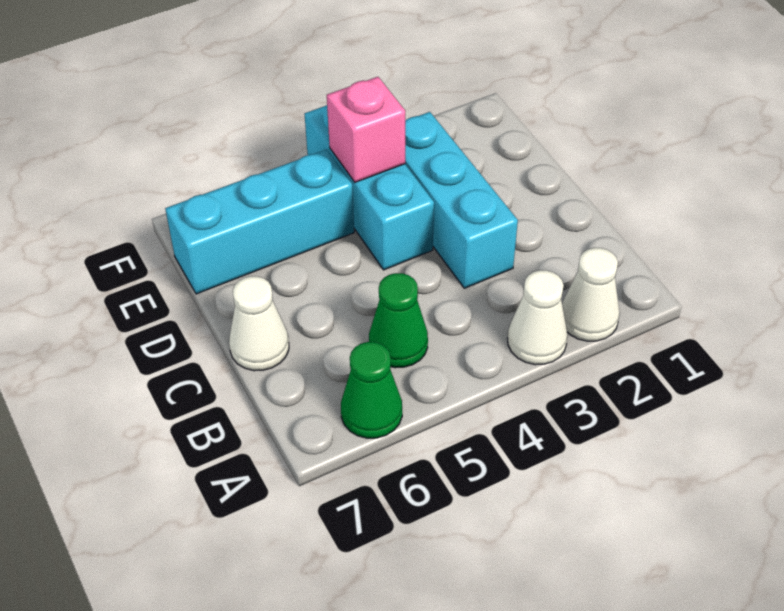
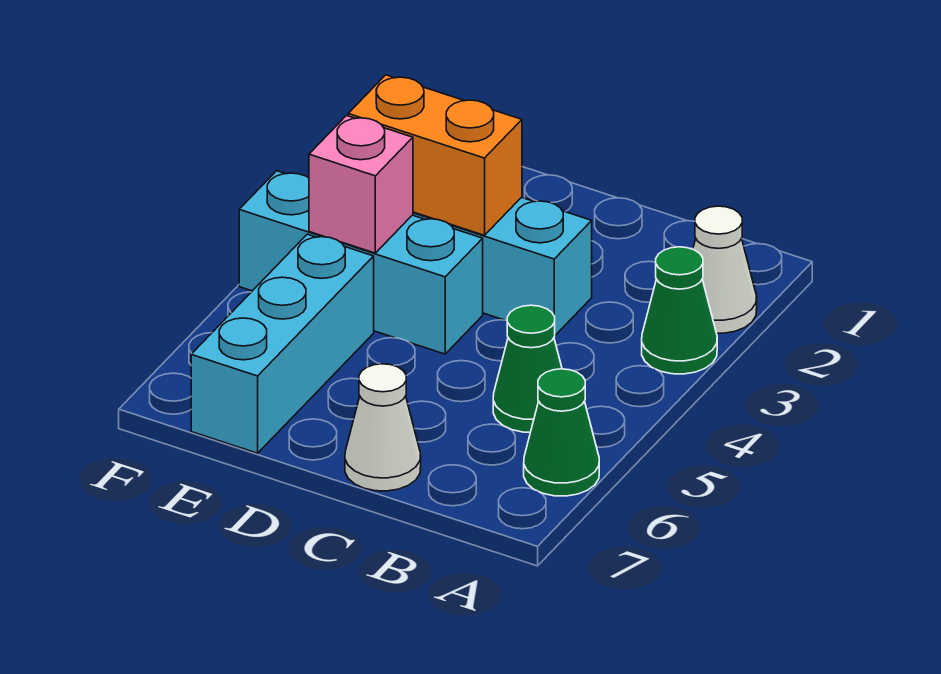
white cone A3 level 1 -> green cone A3 level 1
none -> orange brick D3:E3 level 2

